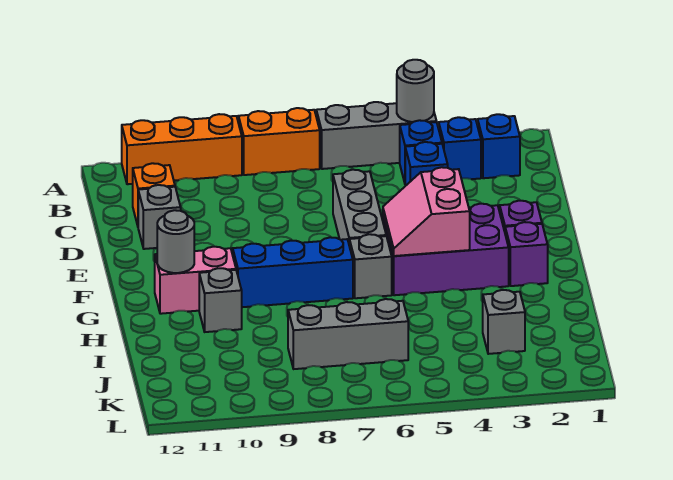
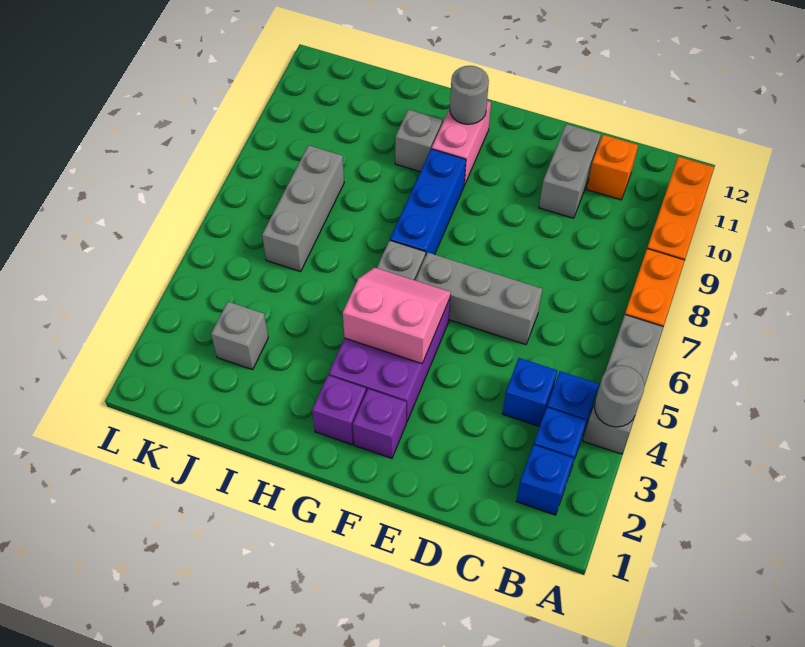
grey brick D11 level 1 -> grey brick D10:D11 level 1

